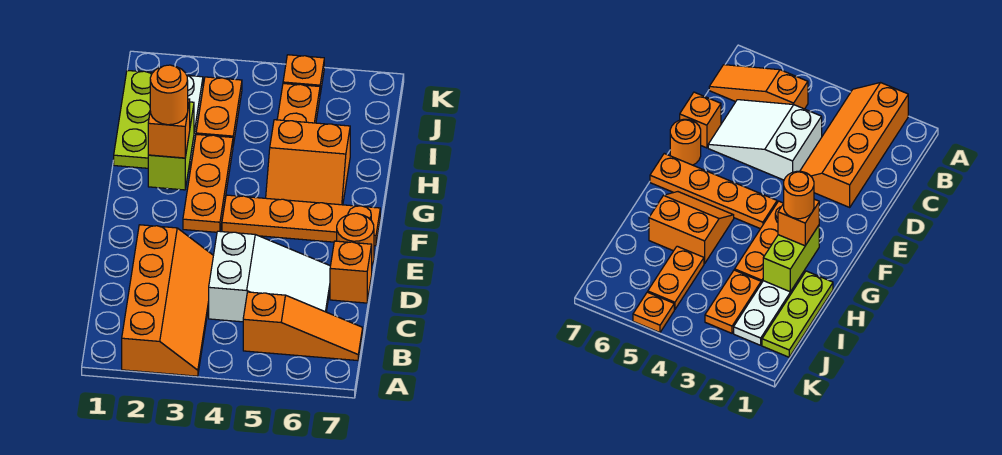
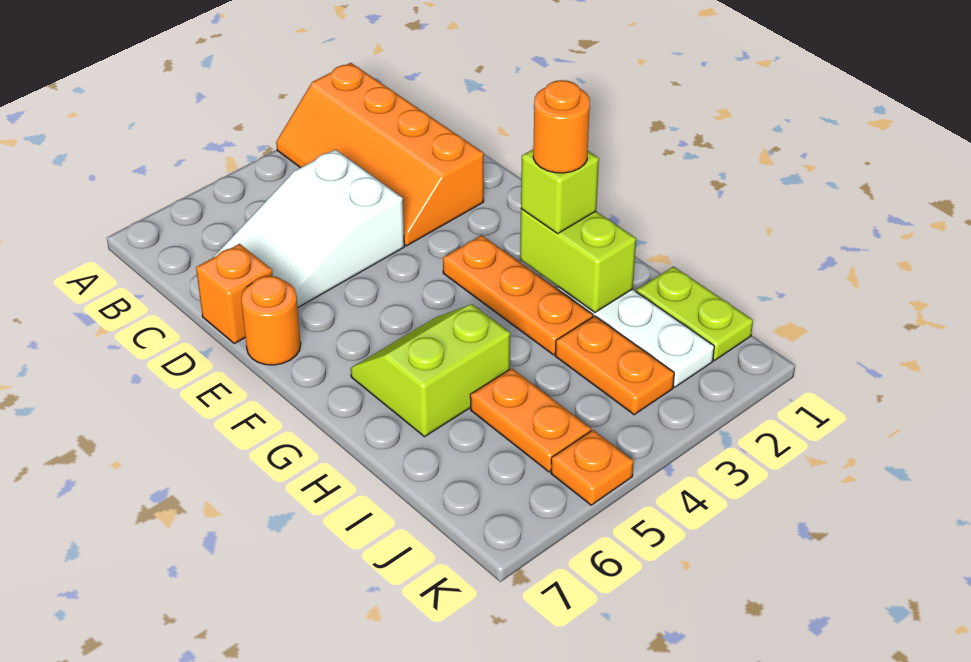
orange slope B5:B7 level 1 top 5 -> none
orange plate F4:F7 level 1 -> none
orange brick G2 level 3 -> lime brick G2 level 3
orange slope G5:H6 level 1 top H -> lime slope G5:H6 level 1 top H
lime plate H1:J1 level 1 -> lime plate I1:J1 level 1

